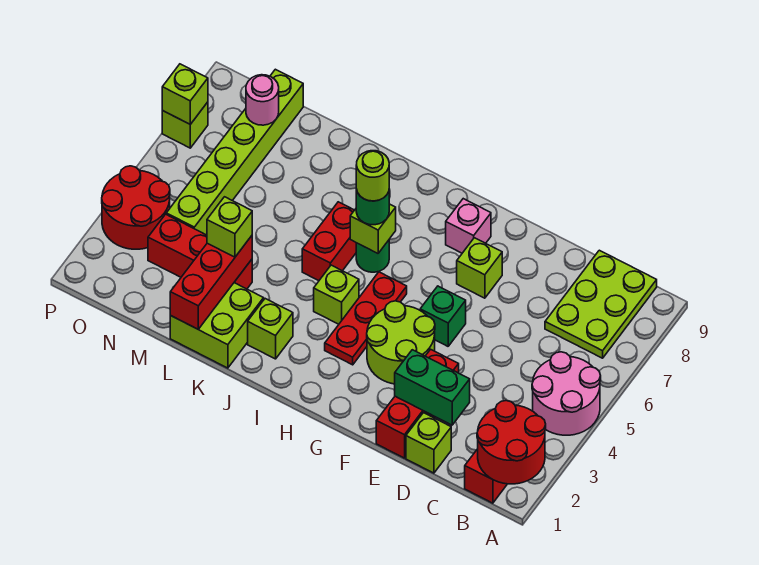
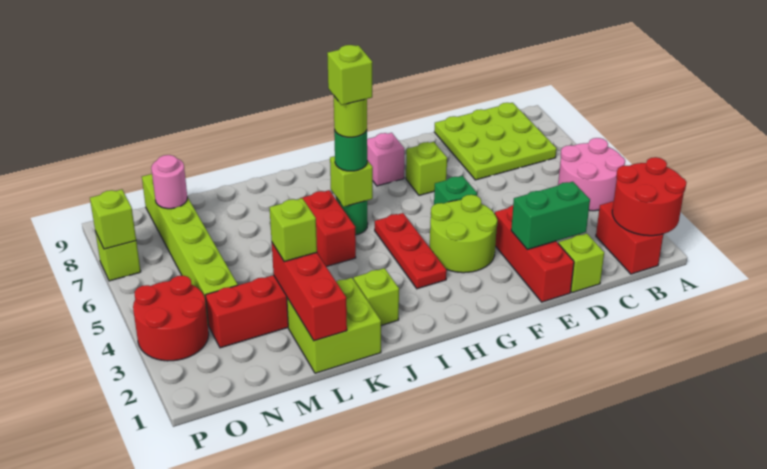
lime plate B7:C9 level 1 -> lime plate B7:D9 level 1
lime brick I4 level 1 -> lime brick I6 level 5

